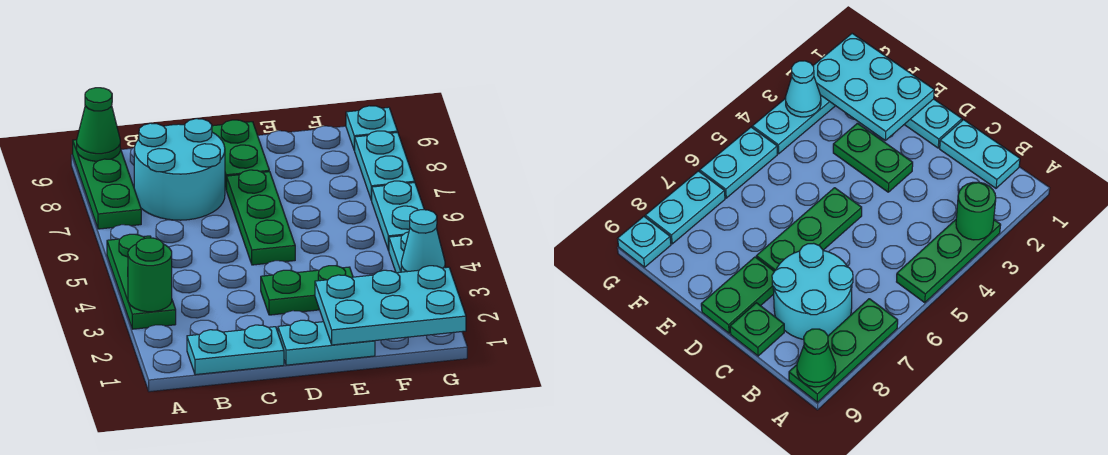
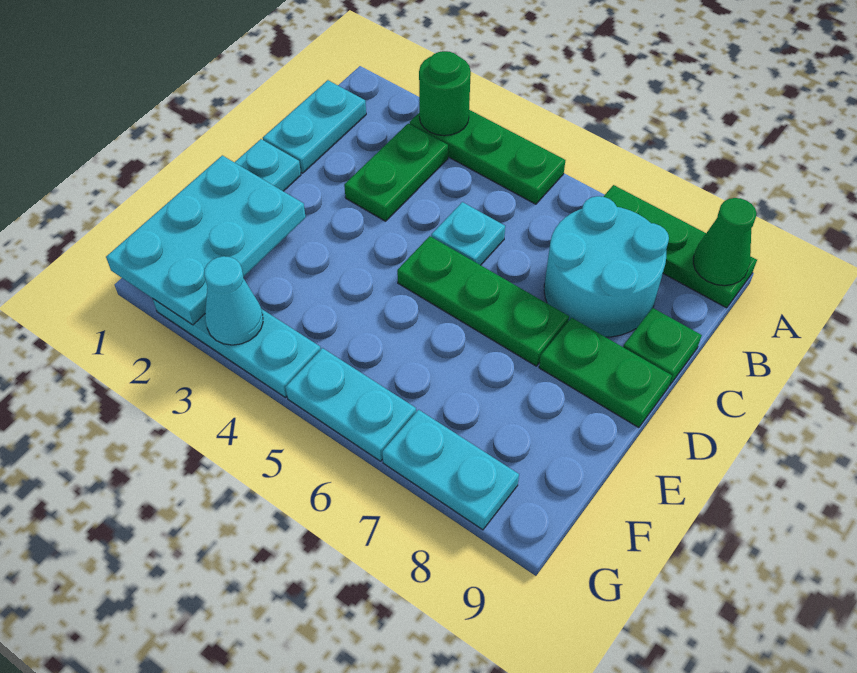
green plate D3:E3 level 1 -> green plate B3:C3 level 1
cyan plate G9 level 1 -> cyan plate C5 level 1

